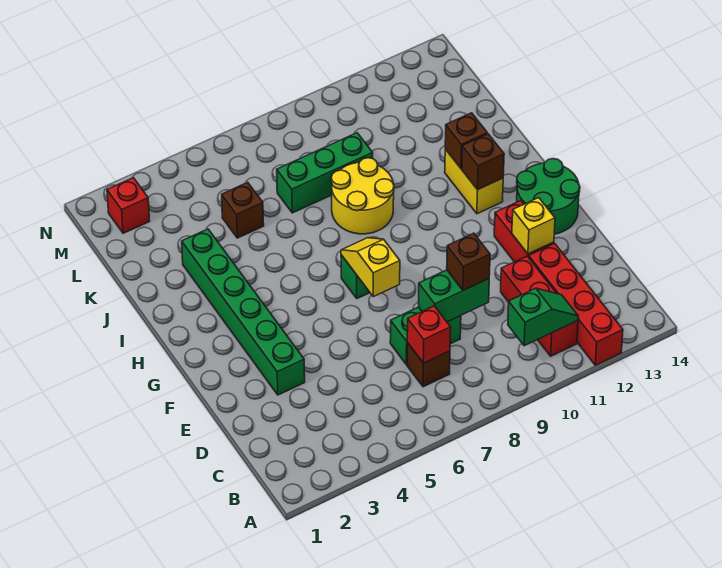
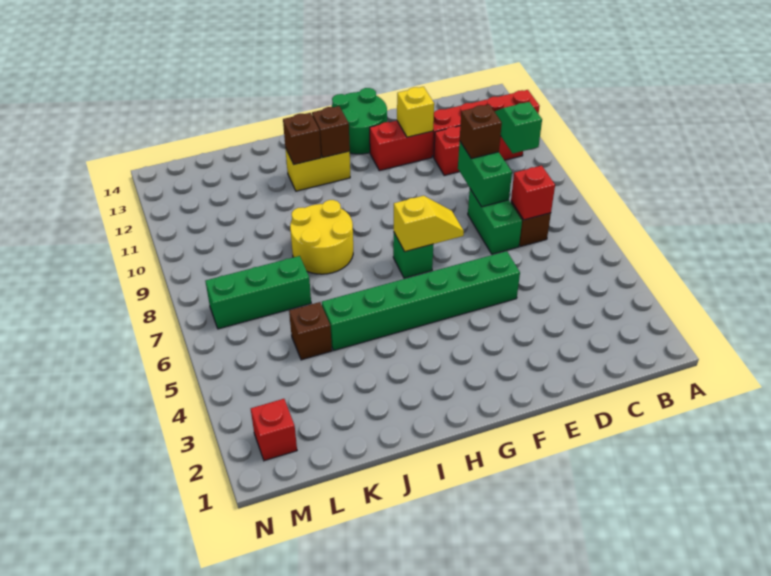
green brick E3:J3 level 1 -> green brick E5:J5 level 1
yellow slope F7:G7 level 2 top F -> yellow slope F7:G7 level 2 top G
green brick K7:K9 level 1 -> green brick K7:M7 level 1

